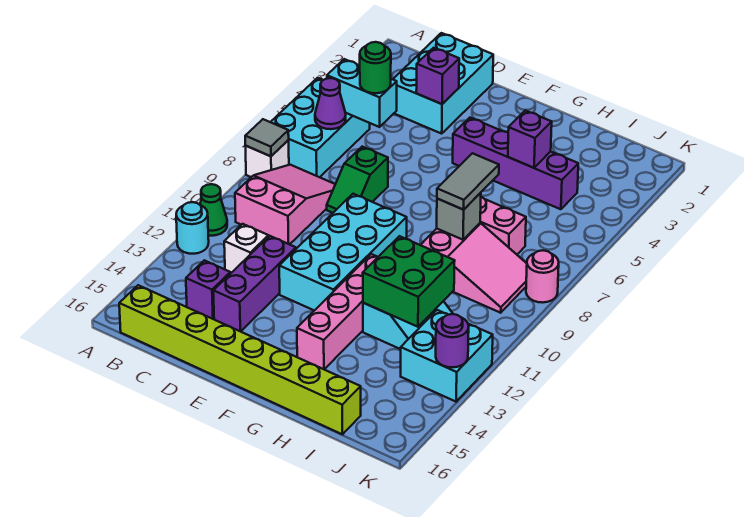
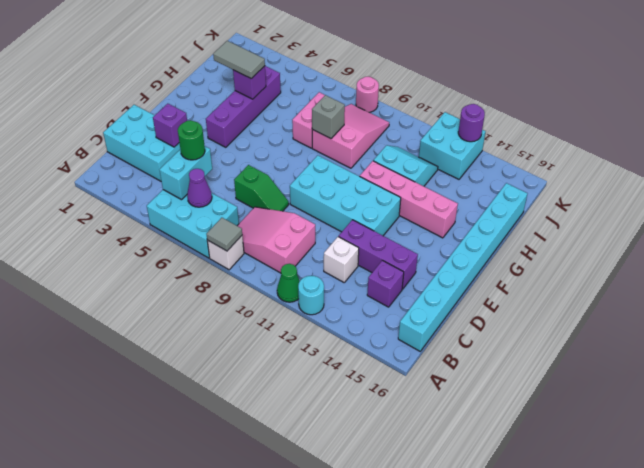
lime brick B16:I16 level 1 -> cyan brick B16:I16 level 1
grey tile H7:H8 level 3 -> grey tile H3:H4 level 3
green brick H11:I12 level 2 -> none

